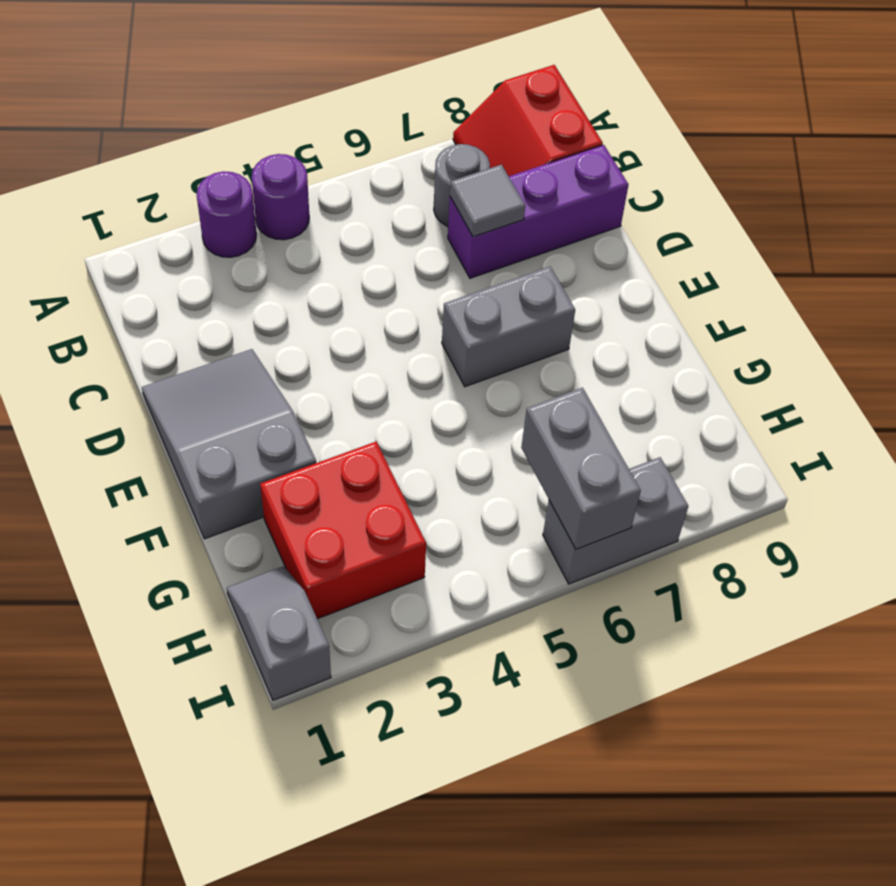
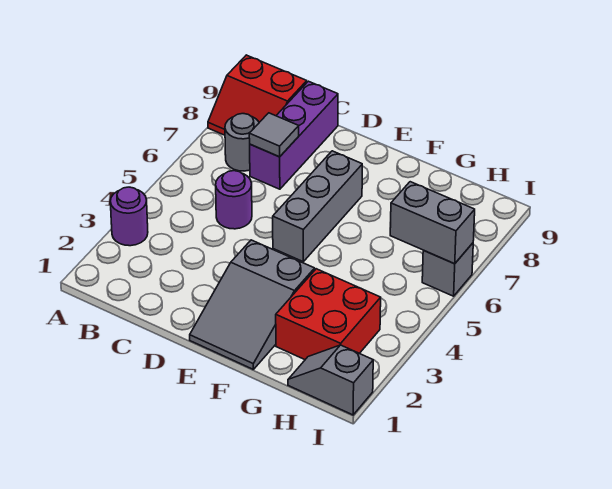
purple round brick A4 level 1 -> purple round brick C5 level 1
grey slope D1:F2 level 1 top F -> grey slope E1:F3 level 1 top 3
grey brick E6:E7 level 1 -> grey brick E5:E7 level 1
grey brick I6:I7 level 1 -> grey brick I6 level 1

